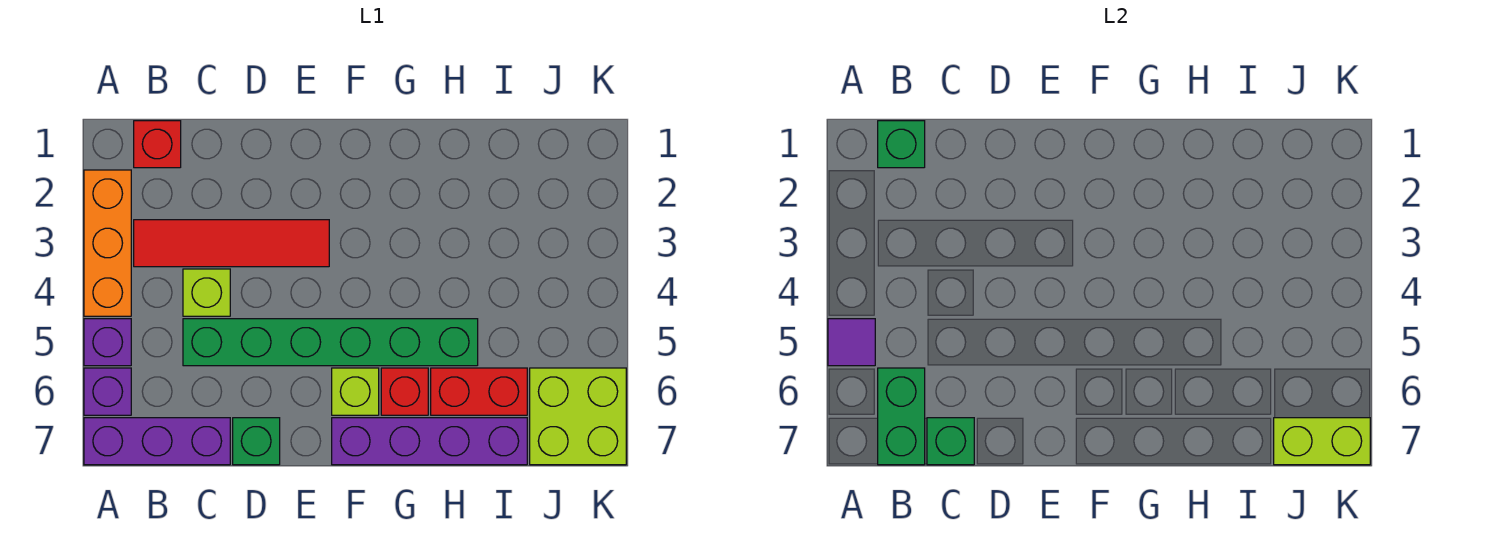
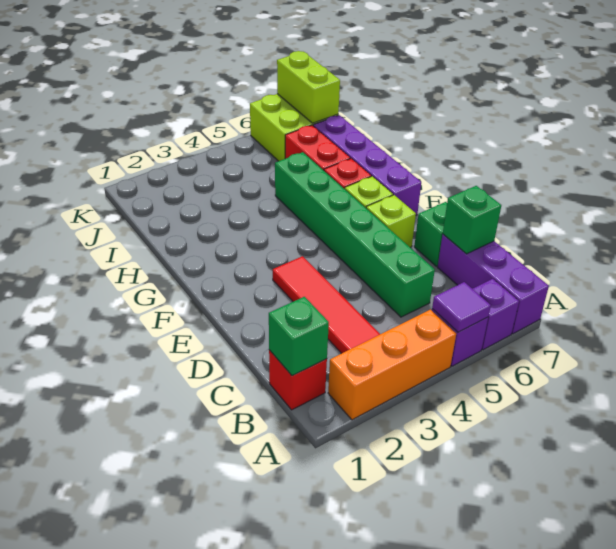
green brick B6:B7 level 2 -> none
lime brick C4 level 1 -> lime brick E6 level 1

